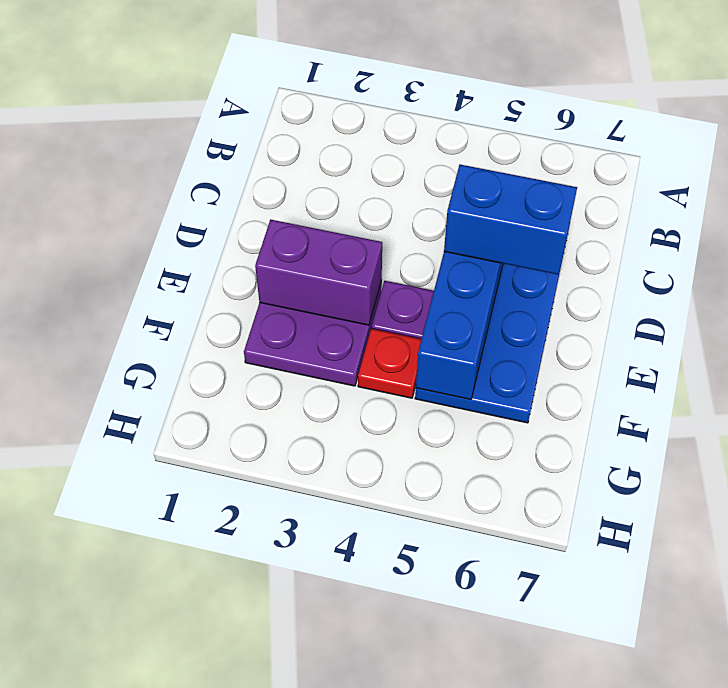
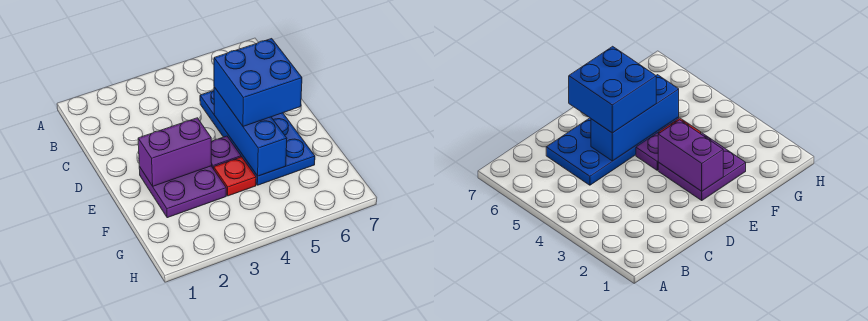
blue brick D5:D6 level 3 -> blue brick D5:E6 level 3

